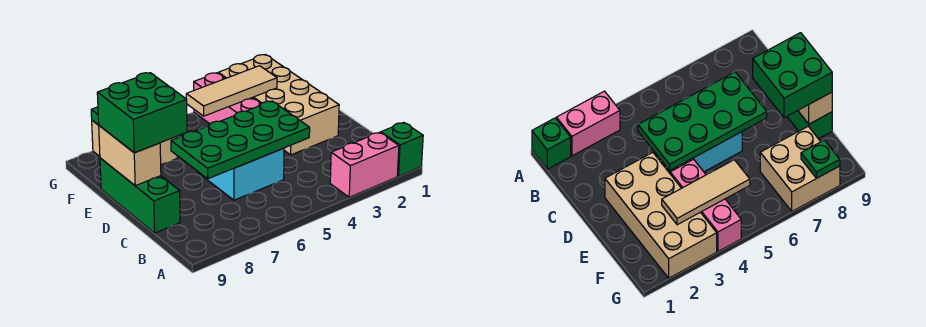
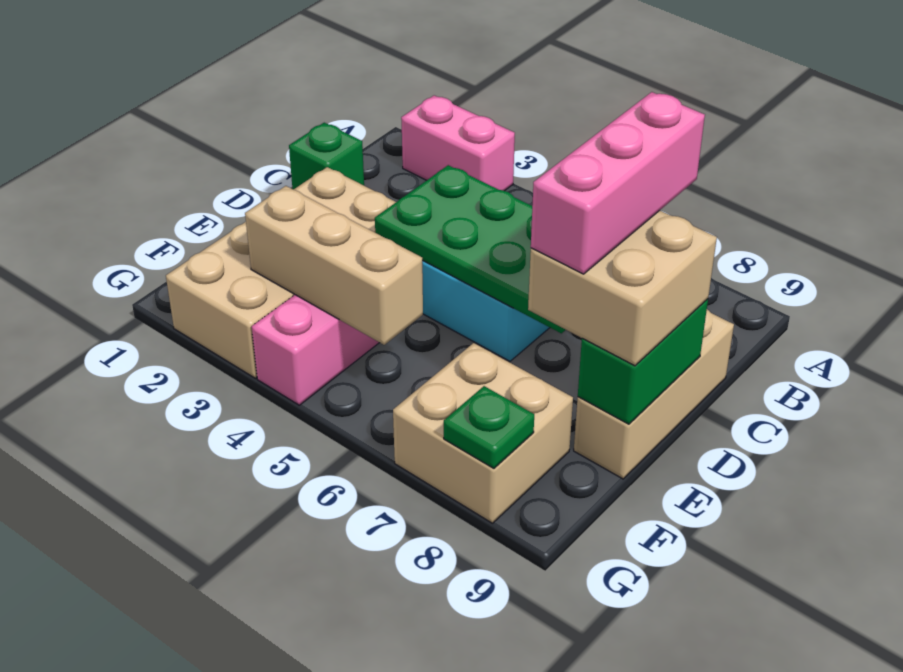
green brick A1 level 1 -> green brick C1 level 1
none -> pink brick C8:E8 level 4
green brick C9:E9 level 1 -> tan brick C9:E9 level 1
green brick D8:E9 level 3 -> tan brick D8:E9 level 3
tan brick D9:E9 level 2 -> green brick D9:E9 level 2
tan tile F3:F5 level 2 -> tan brick F3:F5 level 2

